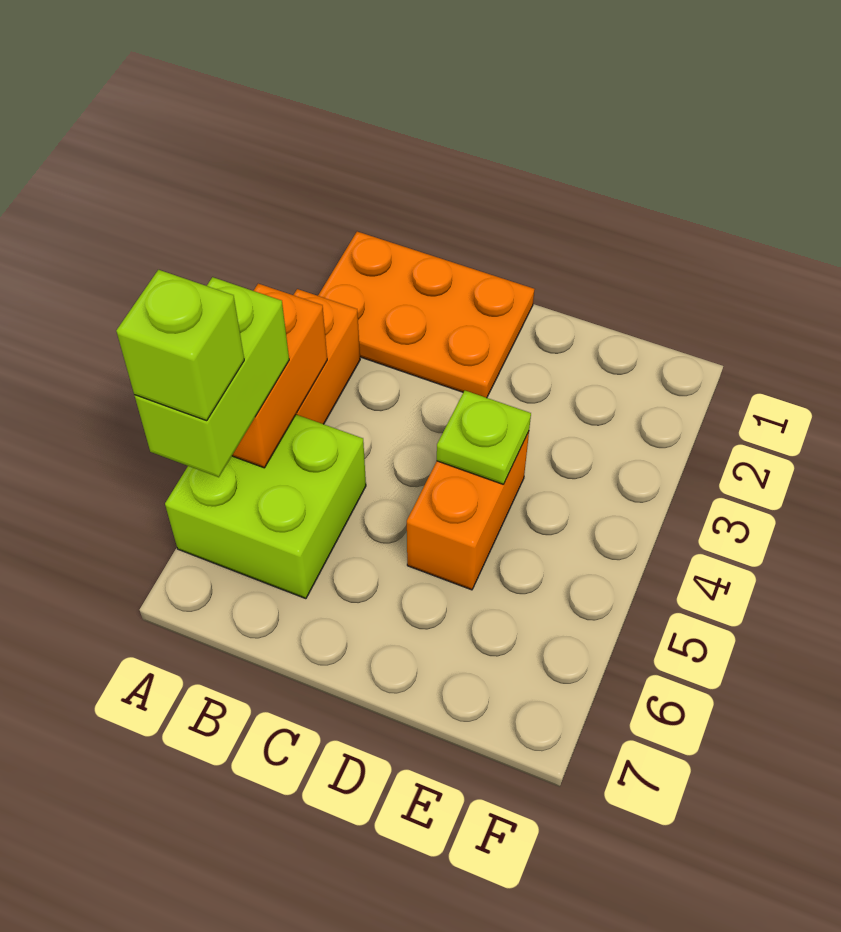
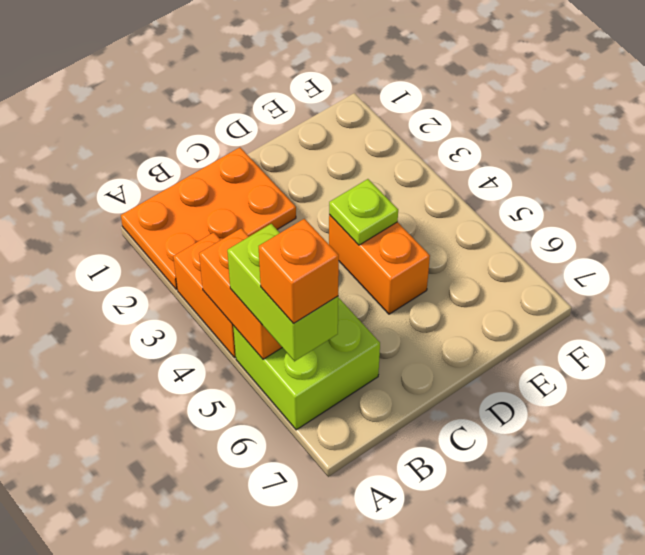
lime brick A6 level 4 -> orange brick A6 level 4

